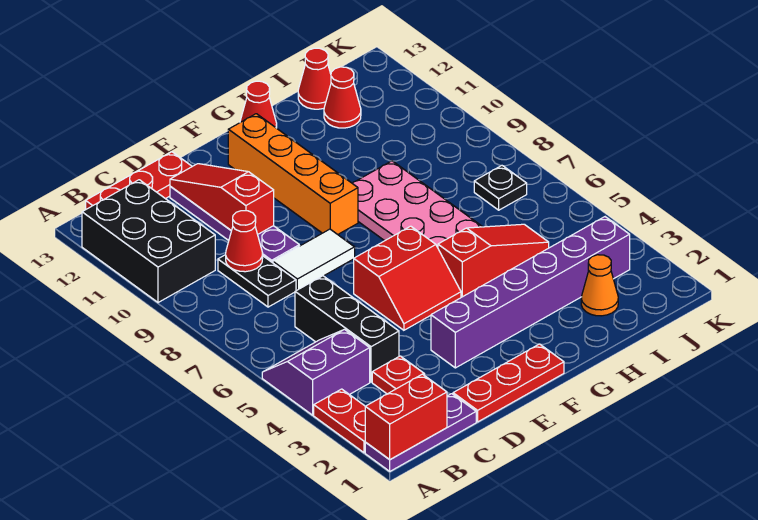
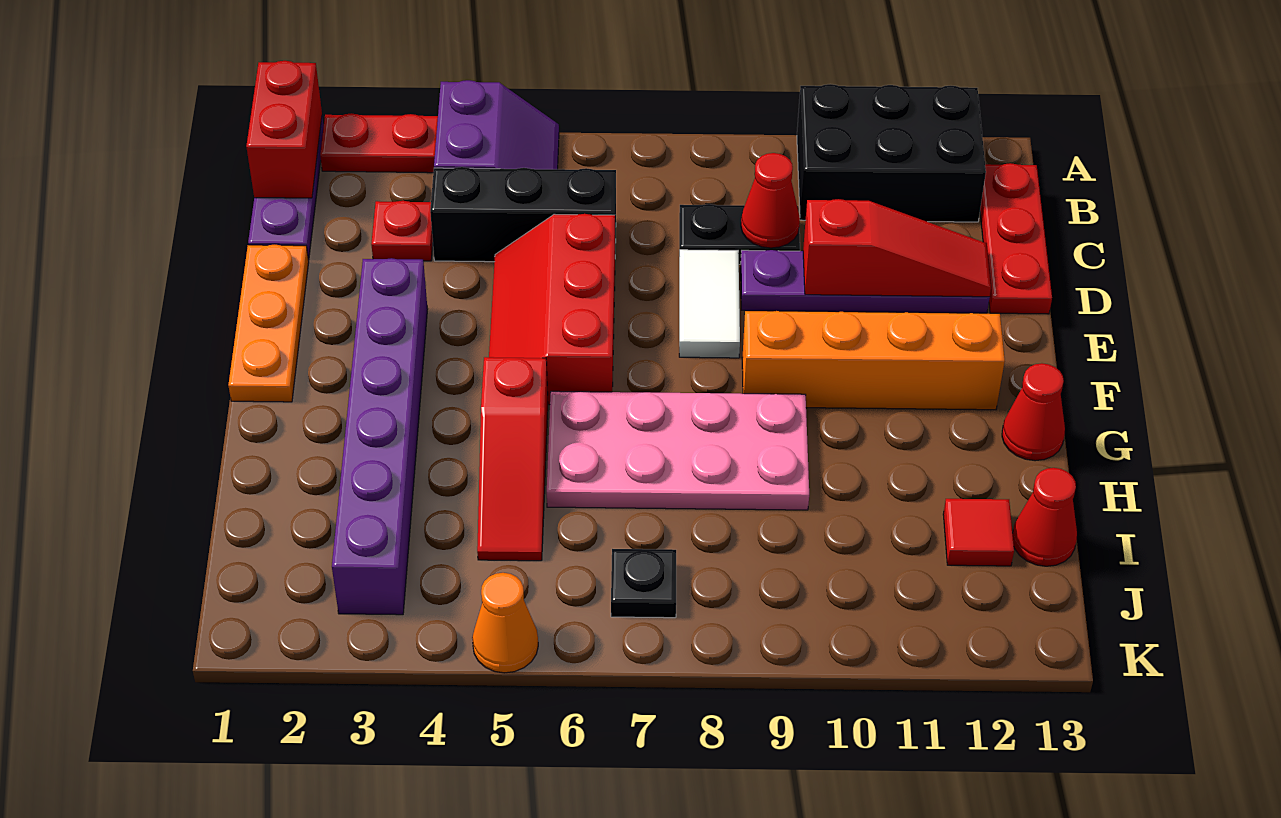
red plate D1:F1 level 1 -> orange plate D1:F1 level 1
red slope E5:F6 level 1 top 6 -> red slope D5:F6 level 1 top 6
orange cone I2 level 1 -> orange cone K5 level 1
red cone I12 level 1 -> red tile I12 level 1

